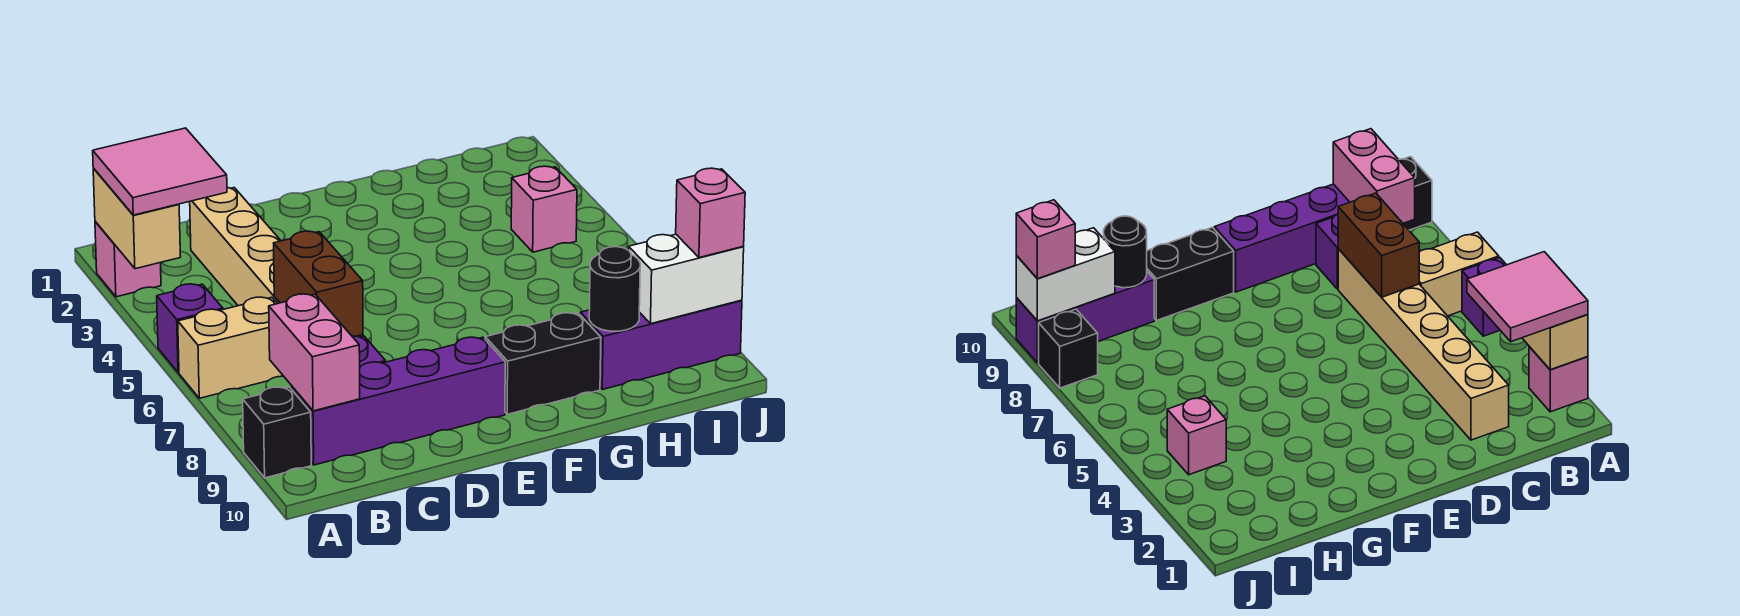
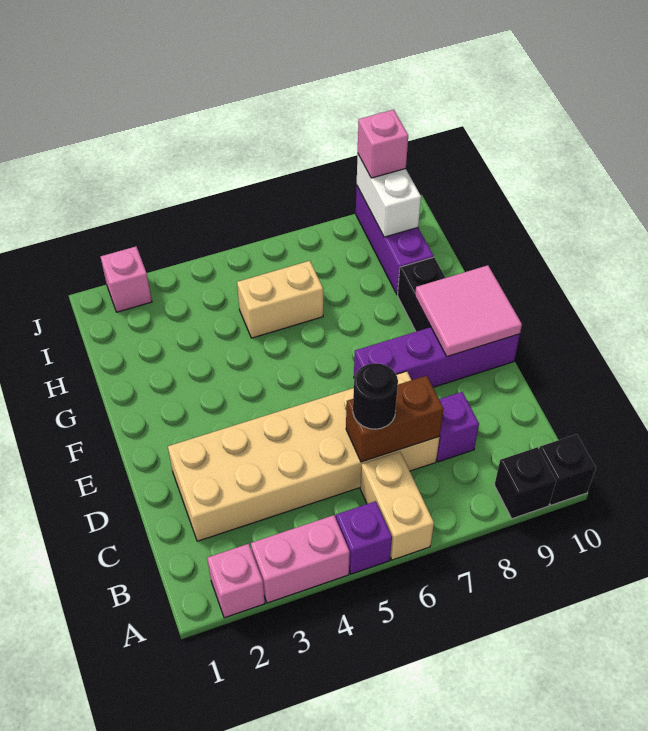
tan brick A2:A3 level 2 -> tan brick H5:H6 level 1
pink tile A2:B3 level 3 -> pink tile E9:F10 level 2
pink brick B8:B9 level 2 -> pink brick A3:A4 level 1
purple brick B9:E9 level 1 -> purple brick E7:E10 level 1
tan brick C2:C7 level 1 -> tan brick C2:D7 level 1
black round brick H9 level 2 -> black round brick C6 level 3
pink brick I4 level 1 -> pink brick J2 level 1
black brick J8 level 1 -> black brick A10 level 1

